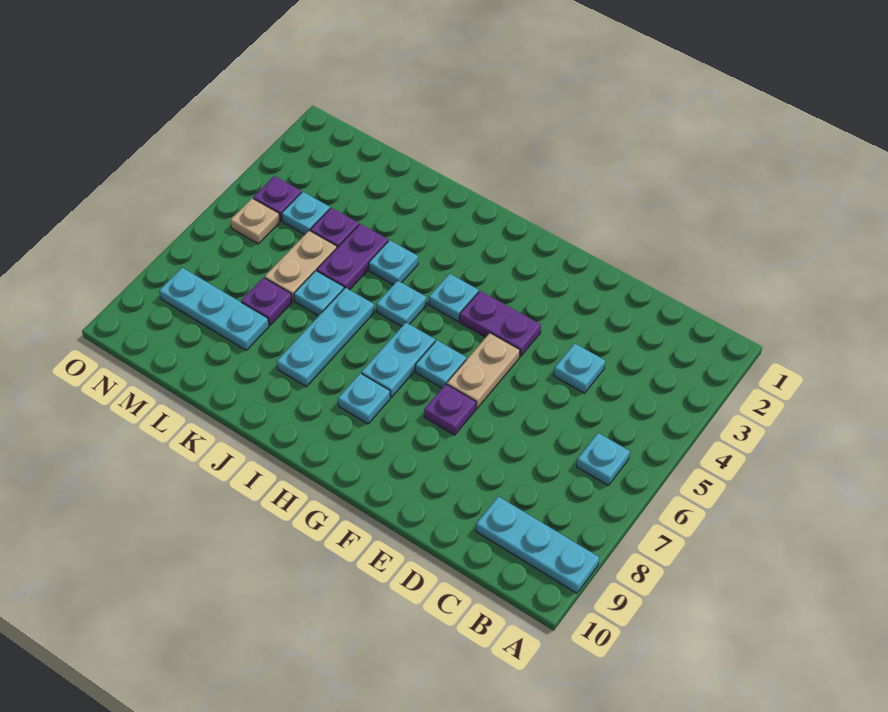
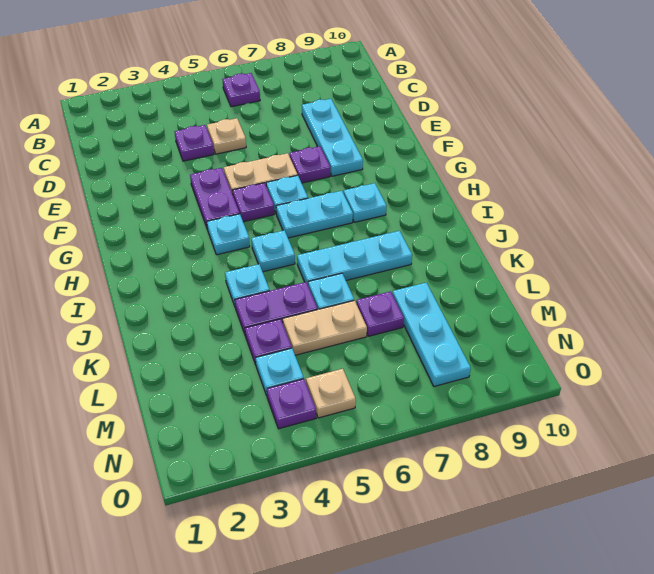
cyan plate A9:C9 level 1 -> cyan plate D8:F8 level 1
cyan plate B6 level 1 -> purple plate B6 level 1
cyan plate D4 level 1 -> purple plate D4 level 1
none -> tan plate D5 level 1
none -> purple plate G5 level 1

